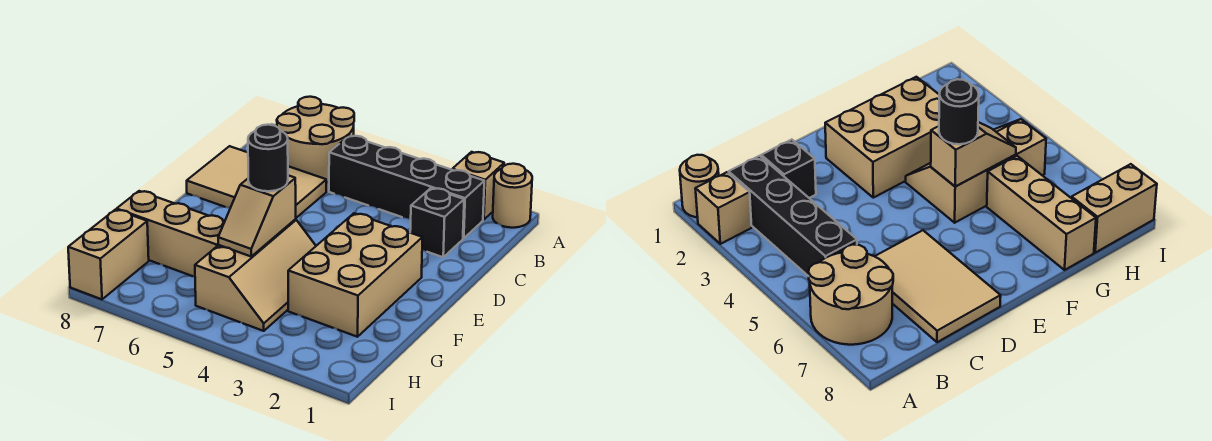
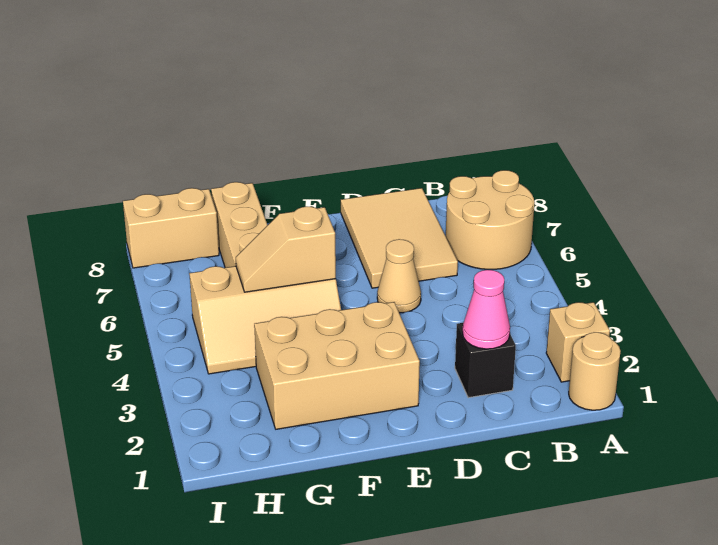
black brick B2:B5 level 1 -> none
none -> pink cone C2 level 2
none -> tan cone D5 level 1
black round brick F5 level 3 -> none

